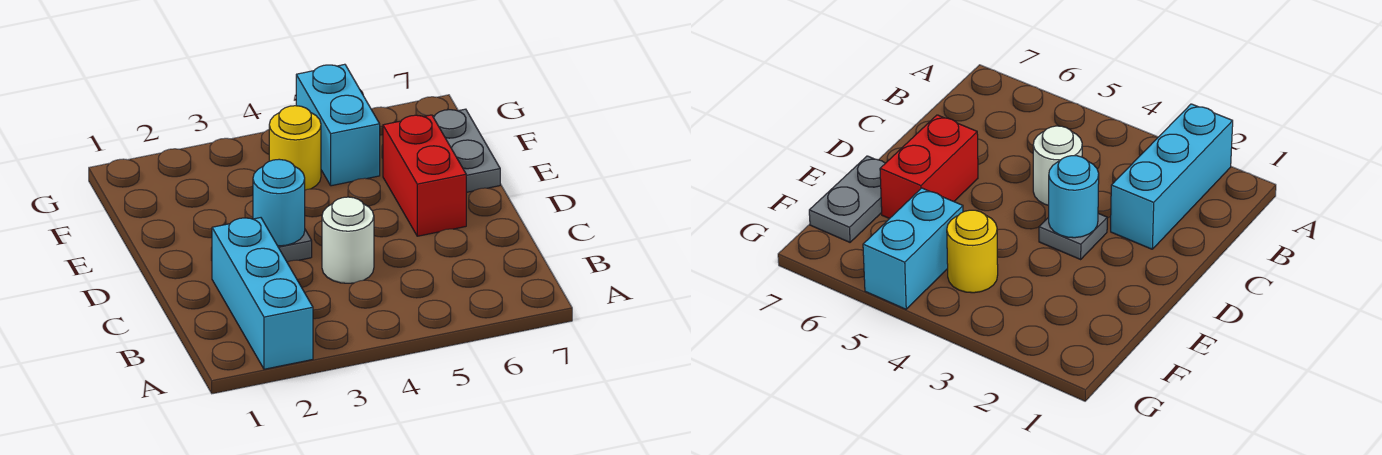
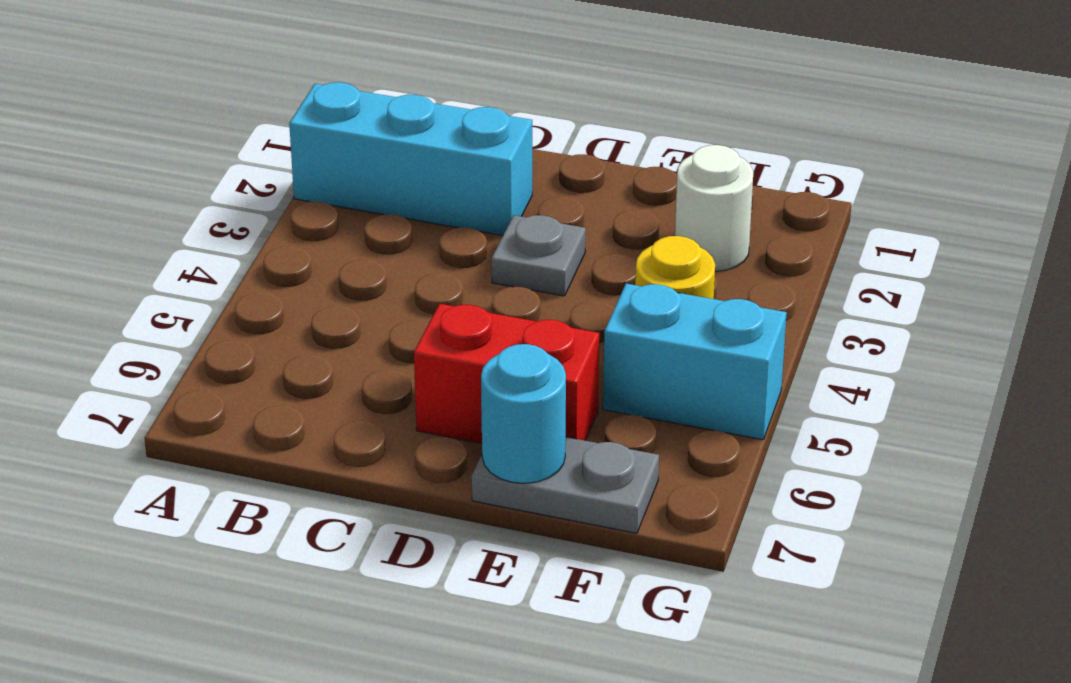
white round brick C4 level 1 -> white round brick F2 level 1
cyan round brick D3 level 2 -> cyan round brick E7 level 2

